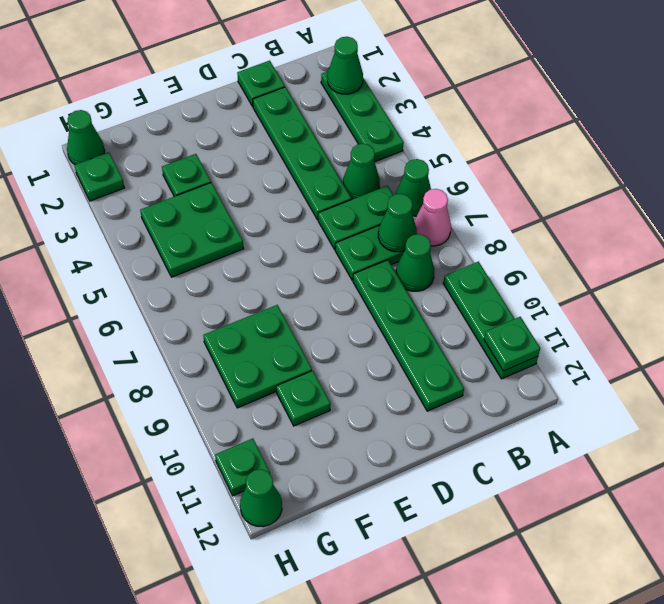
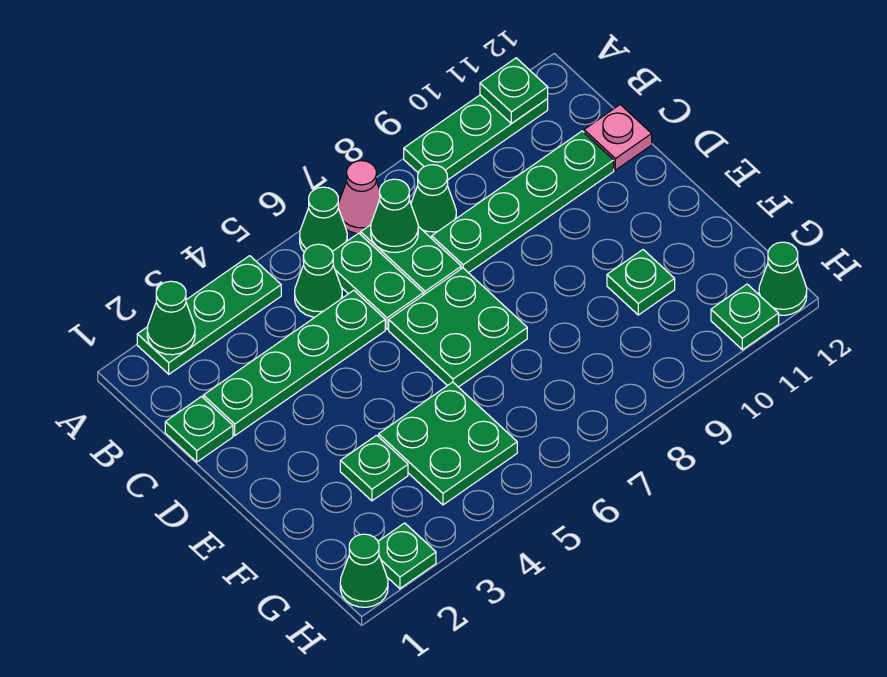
none -> pink plate C12 level 1
green plate F8:G9 level 1 -> green plate D6:E7 level 1

